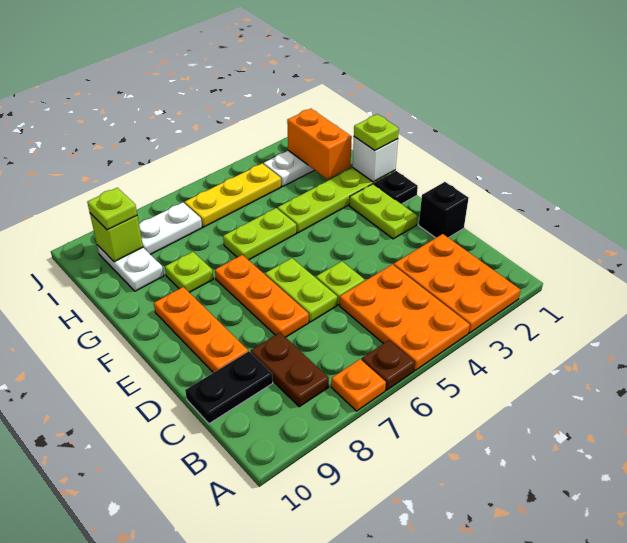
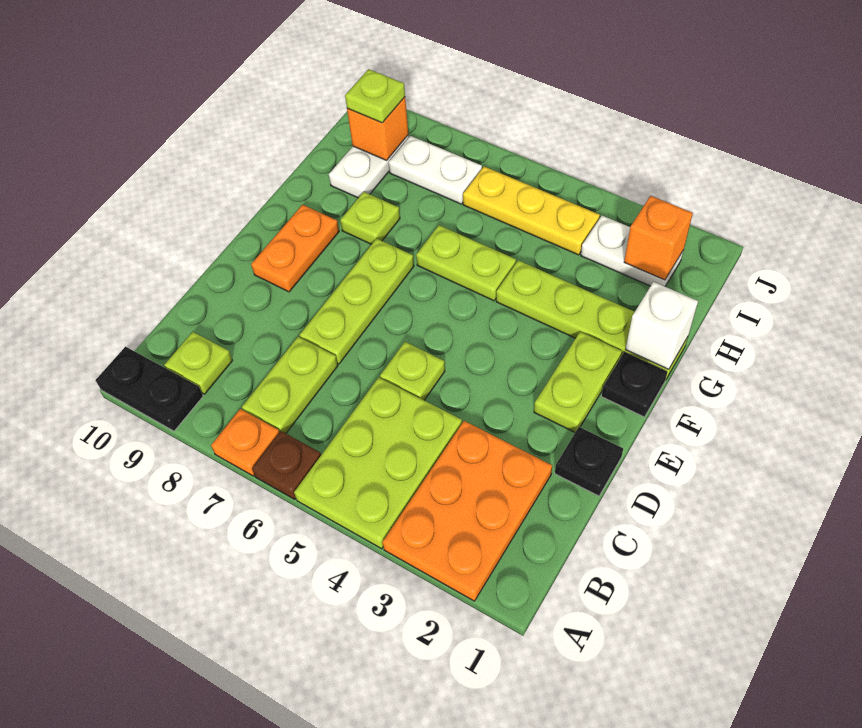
orange plate A4:C5 level 1 -> lime plate A4:C5 level 1
brown plate B8:C8 level 1 -> none
black plate C9:C10 level 1 -> black plate A9:A10 level 1
black brick D1 level 1 -> black plate D1 level 1
lime plate D6:E6 level 1 -> lime plate B7:C7 level 1
orange plate D7:F7 level 1 -> lime plate D7:F7 level 1
orange plate D9:F9 level 1 -> orange plate E9:F9 level 1
lime plate G1 level 3 -> lime plate B9 level 1
orange brick H2:I2 level 2 -> orange brick I2 level 2
lime brick I9 level 2 -> orange brick I9 level 2

